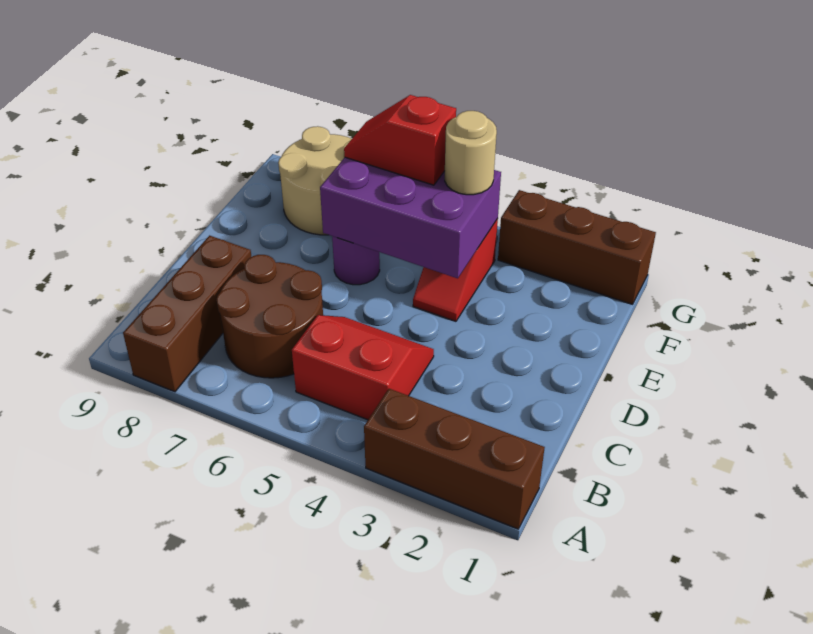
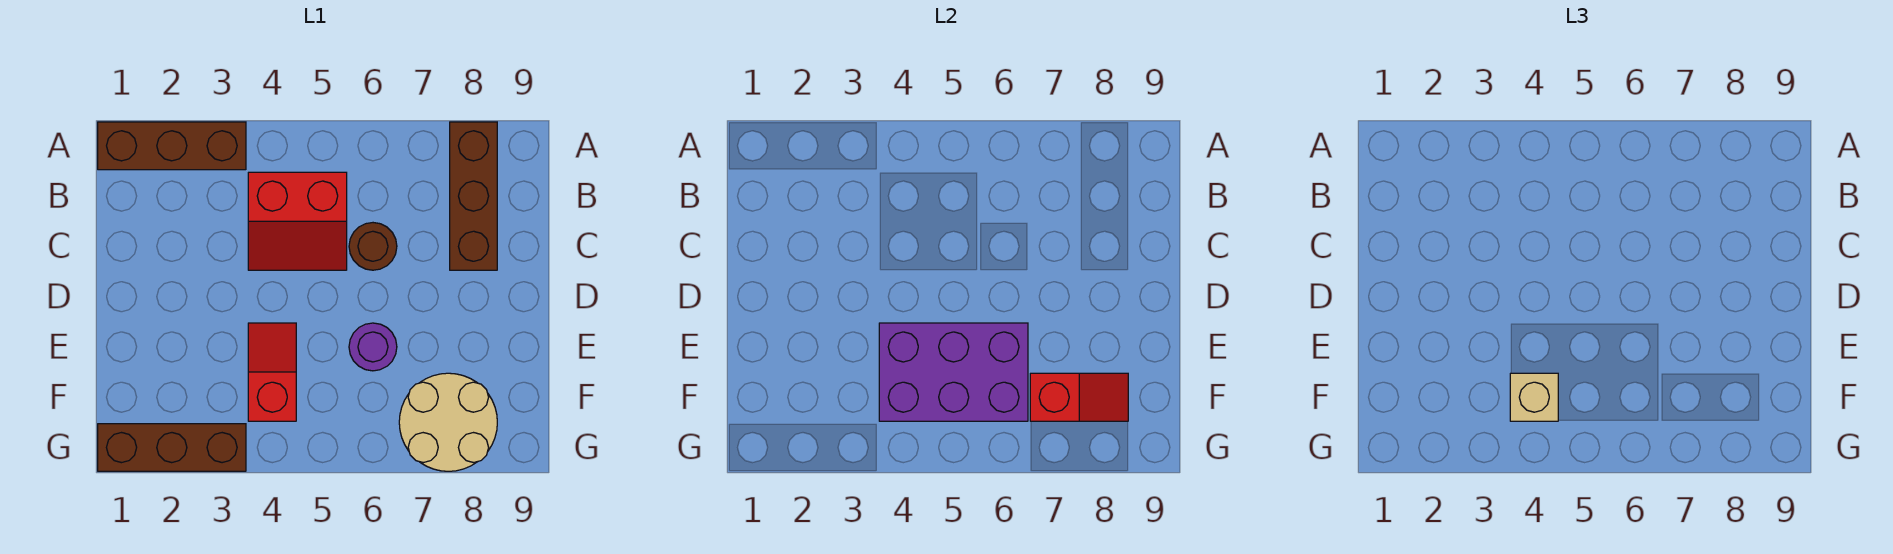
brown round brick B6:C7 level 1 -> brown round brick C6 level 1
tan round brick F4 level 3 -> tan brick F4 level 3
red slope F5:F6 level 3 top 5 -> red slope F7:F8 level 2 top 7

